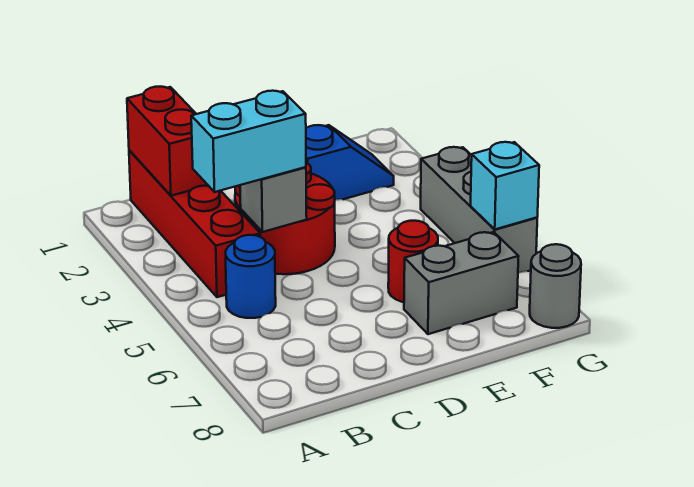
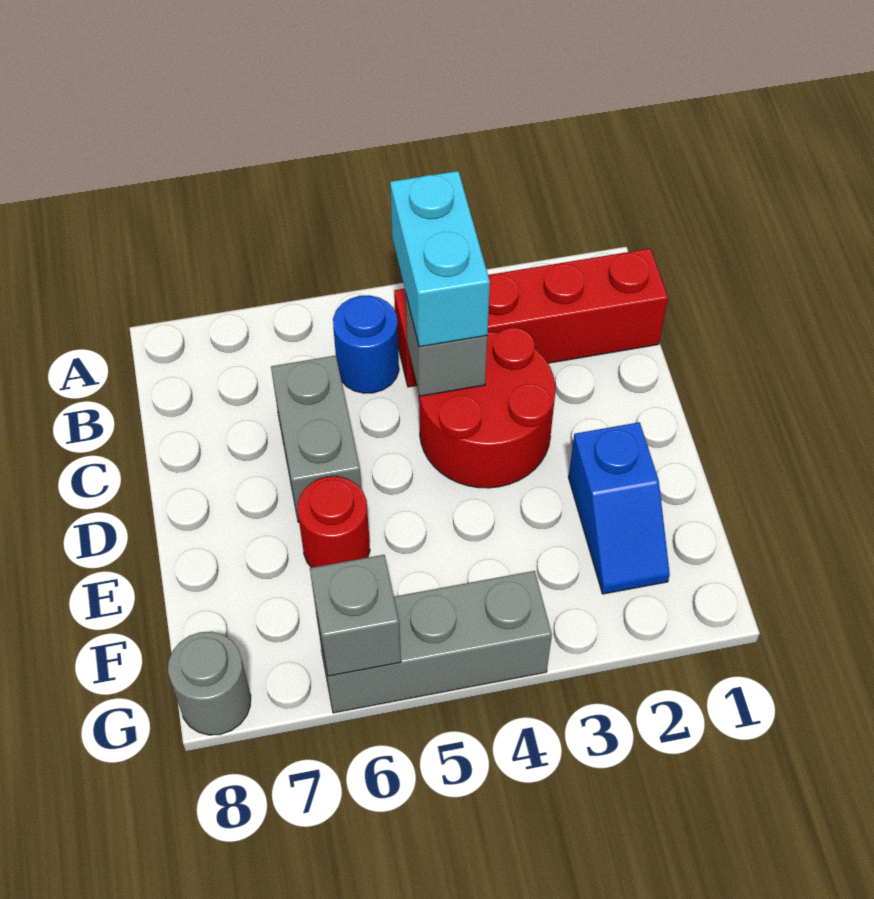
red brick B1:B2 level 2 -> none
grey brick E7:F7 level 1 -> grey brick C6:D6 level 1
cyan brick G6 level 2 -> grey brick G6 level 2

